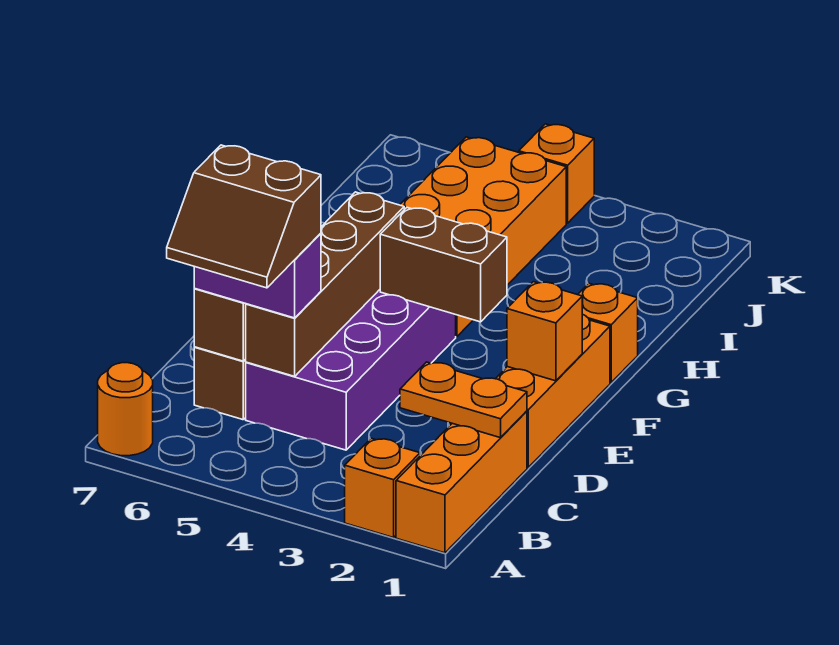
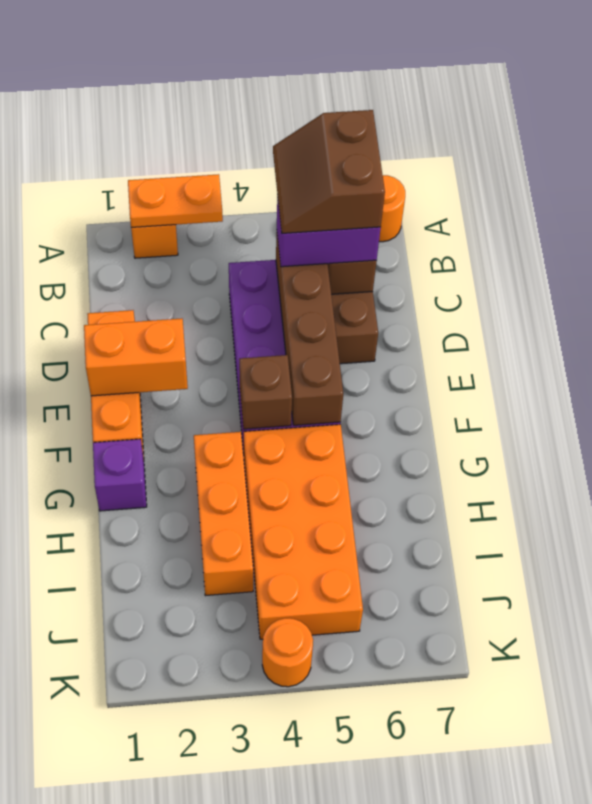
orange brick A1:C1 level 1 -> orange brick G3:I3 level 1
brown slope B5:C6 level 4 top C -> brown slope B5:C6 level 4 top 6
orange plate C1:C2 level 2 -> orange plate A2:A3 level 2
orange brick E1 level 2 -> orange brick E1:E2 level 2
brown brick F3:F4 level 2 -> brown brick F4 level 2
orange brick G1 level 1 -> purple brick G1 level 1
orange brick K4 level 1 -> orange round brick K4 level 1

